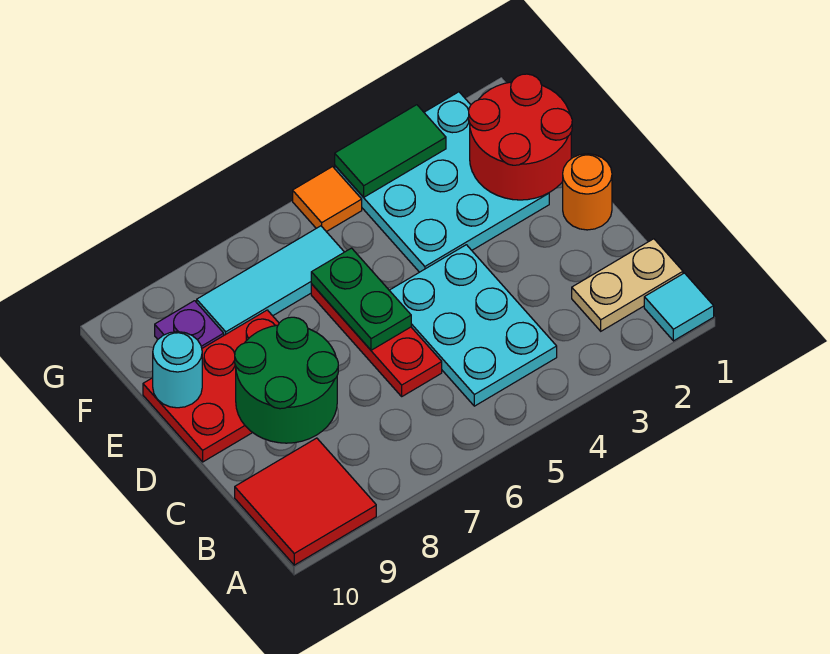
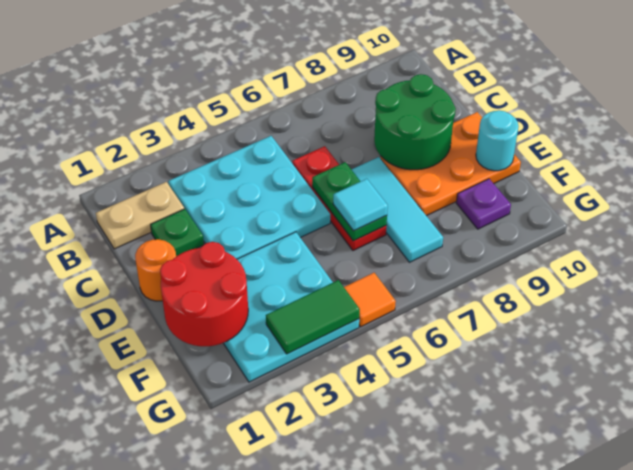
cyan tile A1 level 1 -> cyan tile E6 level 3
red tile A9:B10 level 1 -> none
cyan plate B4:D5 level 1 -> cyan plate B3:D5 level 1
none -> green plate C2 level 1
red plate D8:E10 level 1 -> orange plate D8:E10 level 1
cyan tile F6:F8 level 1 -> cyan tile D7:F7 level 1

